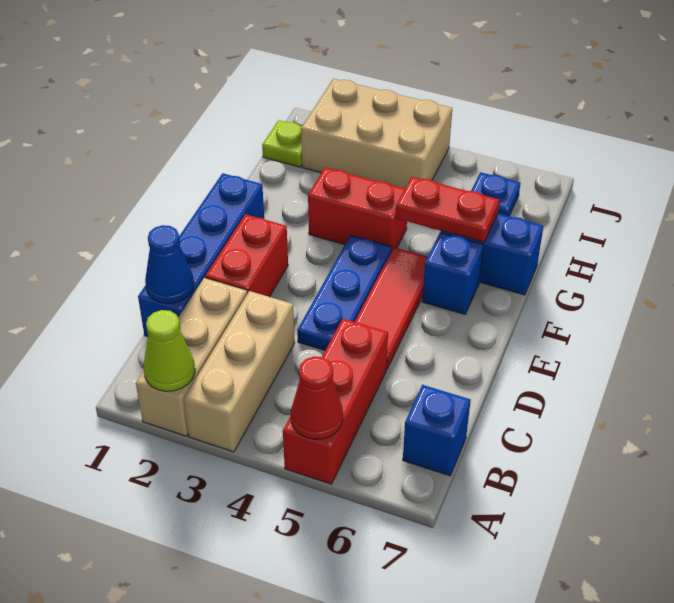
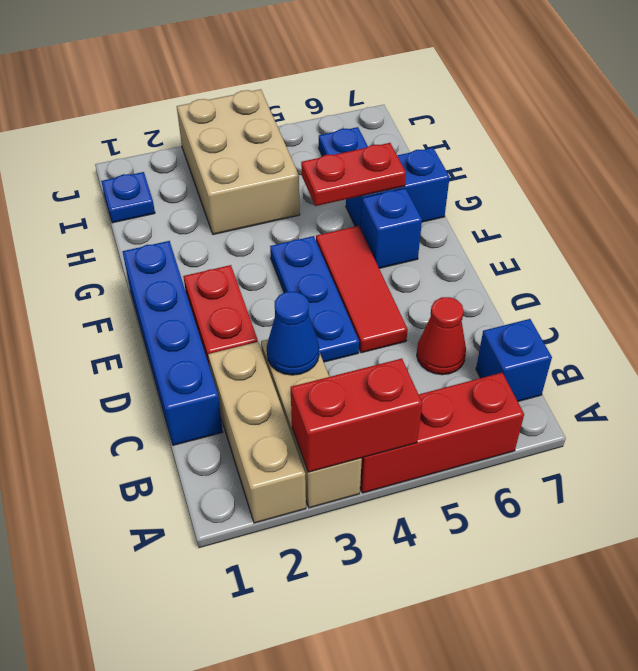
lime cone A2 level 2 -> none
red brick A5:C5 level 1 -> red brick A4:A6 level 1
red cone A5 level 2 -> red cone C6 level 1
blue cone C1 level 2 -> blue cone C3 level 2
red brick G3:G4 level 1 -> red brick A3:A4 level 2
lime plate I1 level 1 -> blue plate I1 level 1
tan brick I2:J4 level 1 -> tan brick H3:J4 level 1

